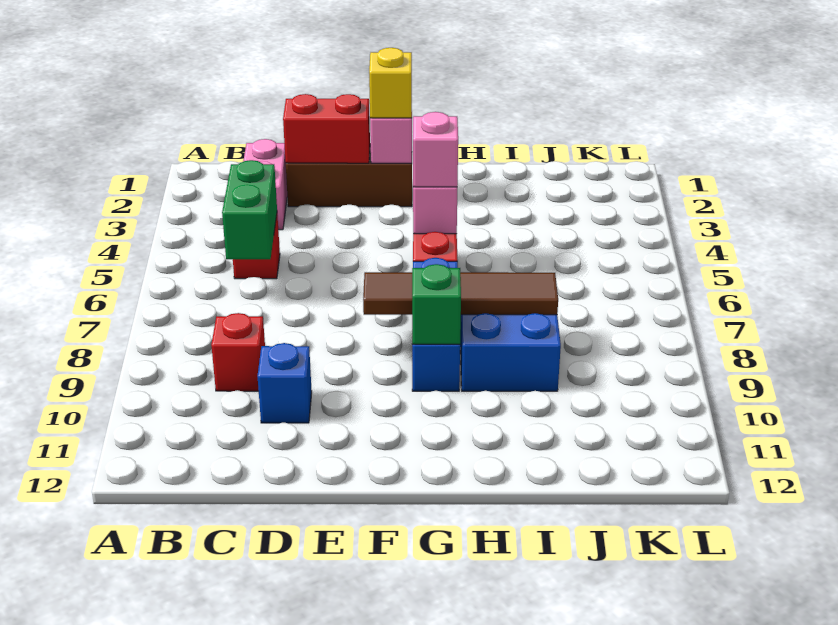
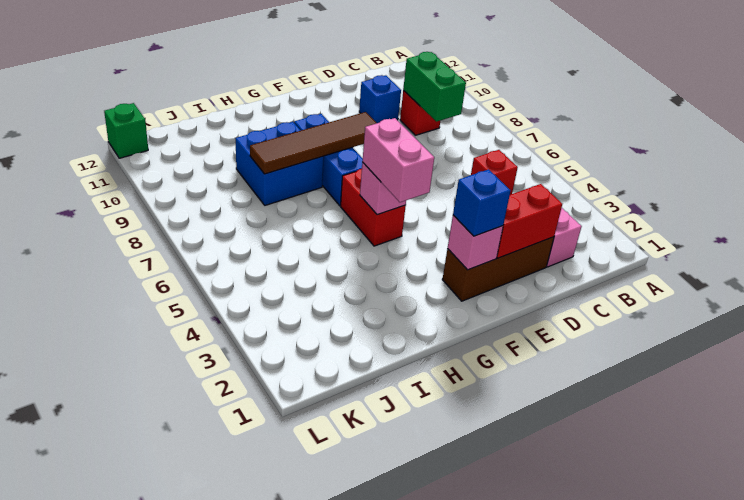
green brick C5:C6 level 2 -> green brick C8:C9 level 2
yellow brick F2 level 3 -> blue brick F2 level 3
pink brick G5 level 3 -> pink brick G4:G5 level 3
green brick G9 level 2 -> green brick L12 level 1

